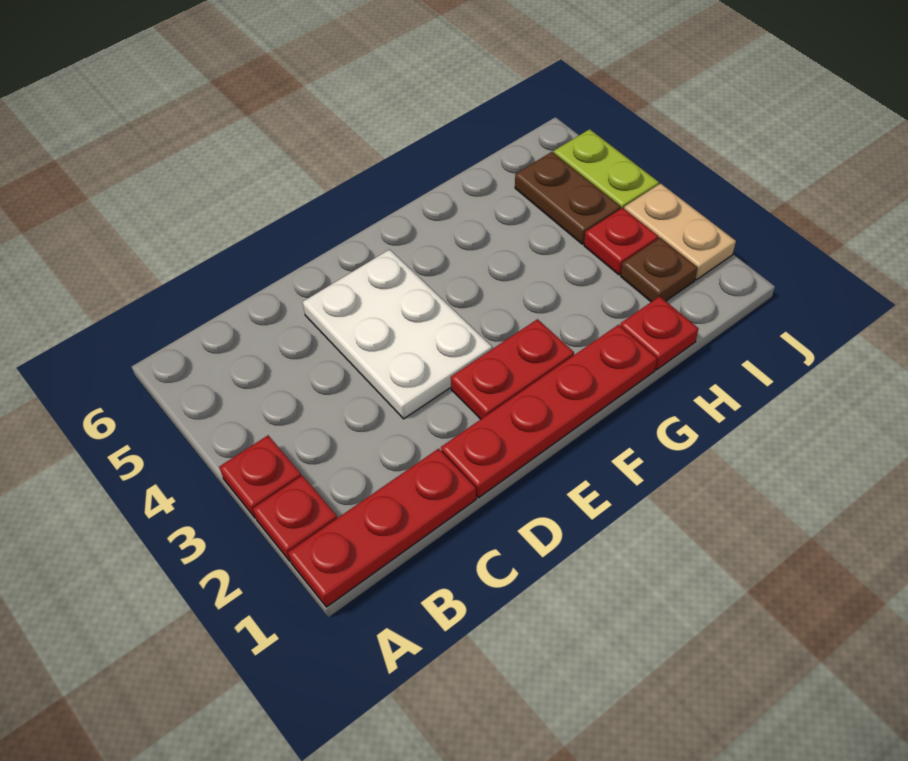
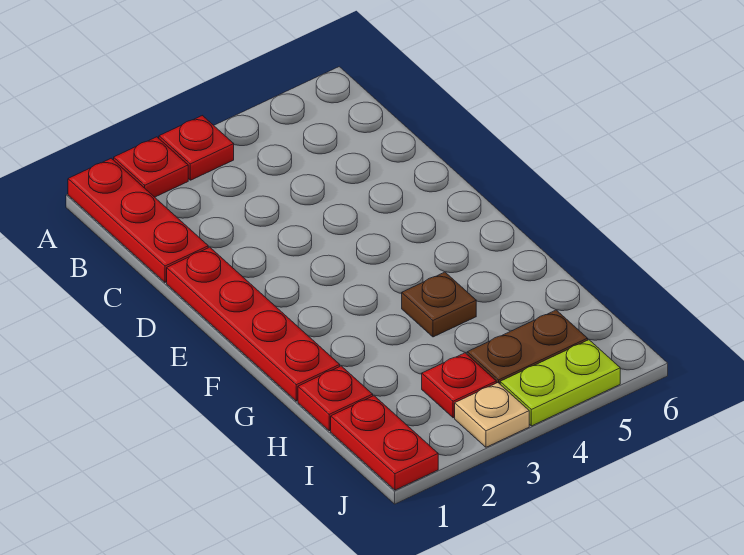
white plate D3:E5 level 1 -> none
red plate E2:F2 level 1 -> red plate I1:J1 level 1
brown plate I2 level 1 -> brown plate G4 level 1
tan plate J2:J3 level 1 -> tan plate J3 level 1

